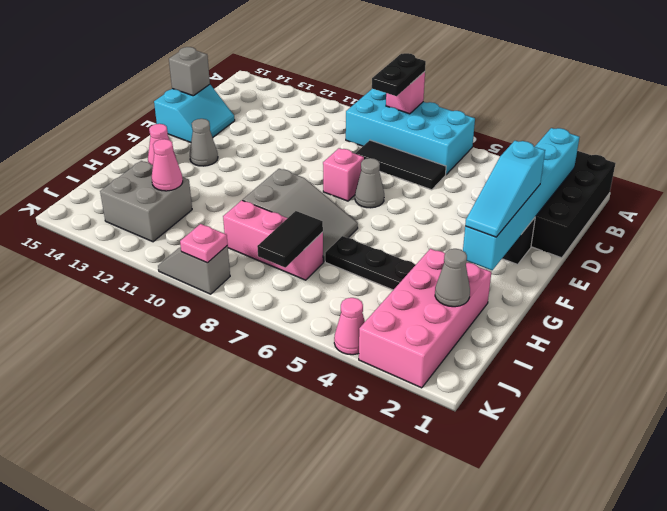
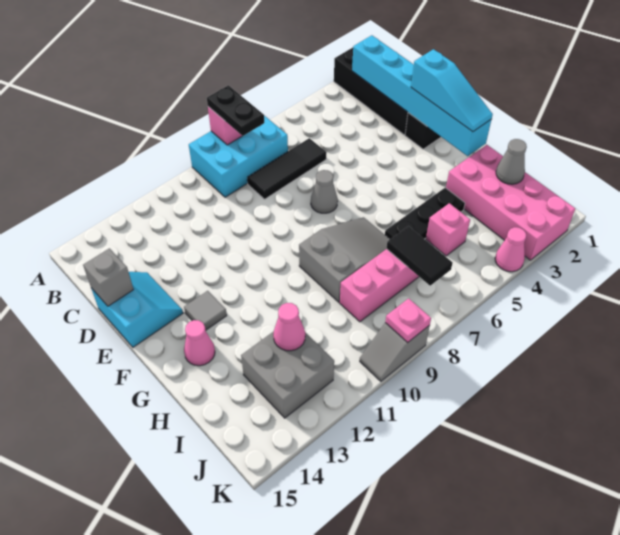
cyan brick A6:B9 level 1 -> cyan brick A7:B9 level 1
pink brick E8 level 1 -> pink brick I5 level 1
grey cone F13 level 1 -> grey tile F13 level 1

